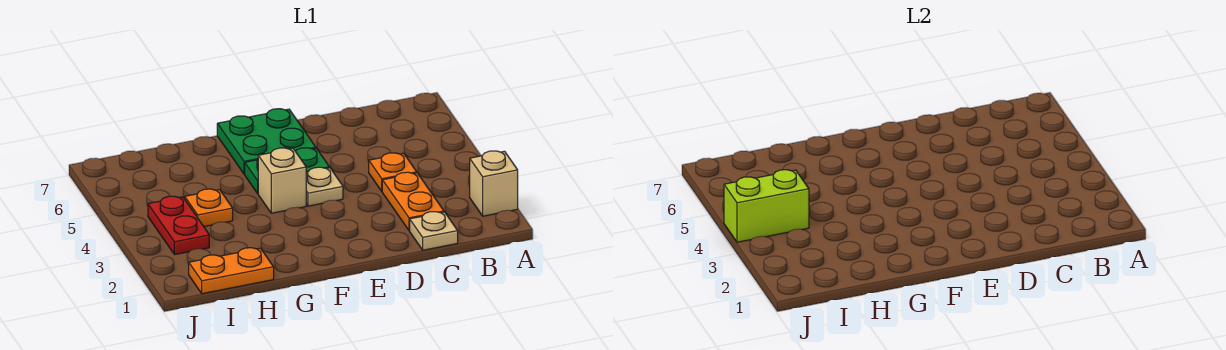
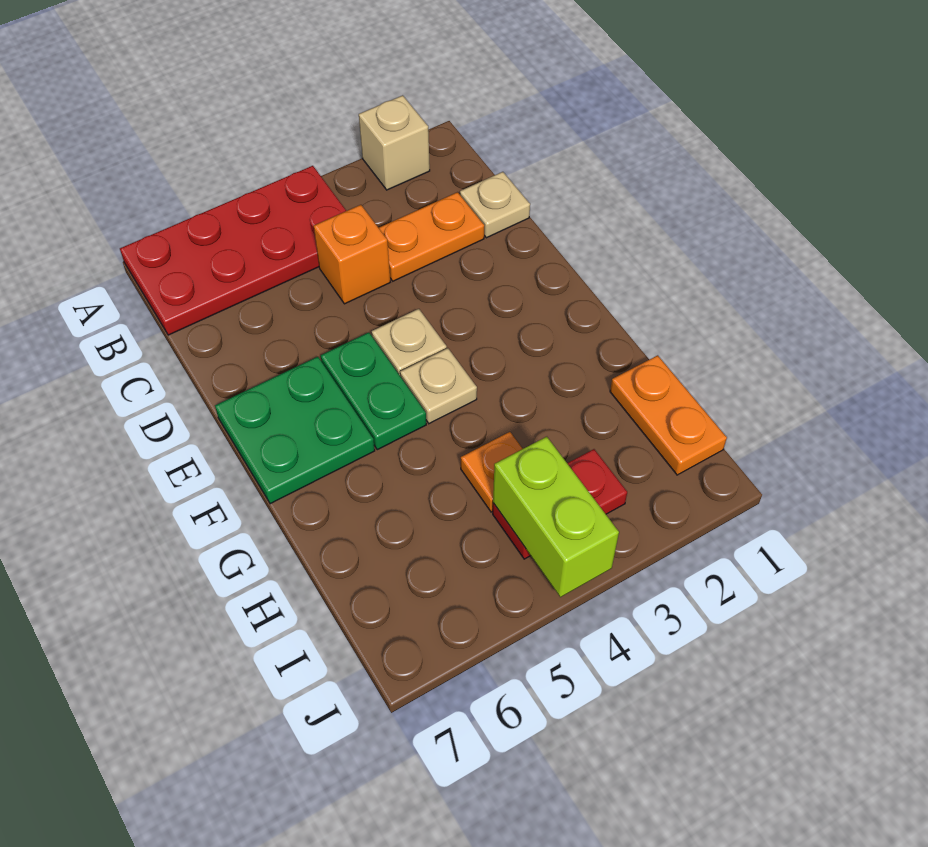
none -> red plate A4:B7 level 1
orange plate C4 level 1 -> orange brick C4 level 1
tan brick F4 level 1 -> tan plate F4 level 1

